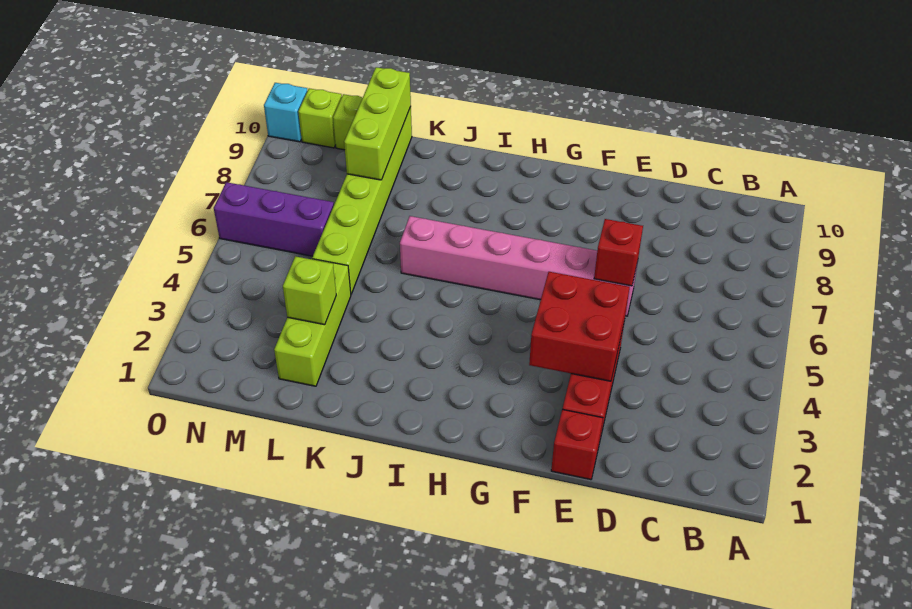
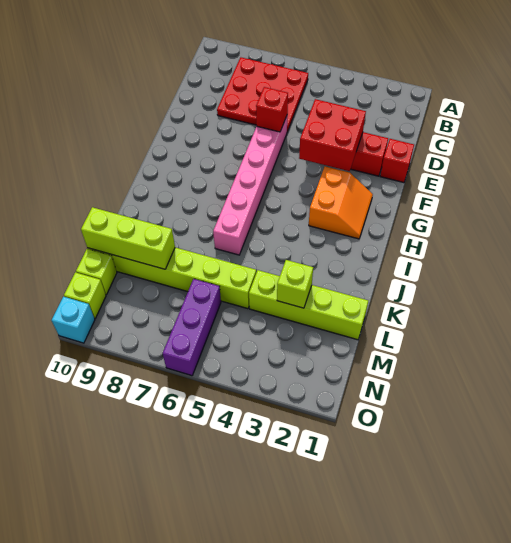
none -> red plate B6:D8 level 1
none -> orange slope G2:H3 level 1 top 3
lime brick L2:L4 level 1 -> lime brick L1:L4 level 1

